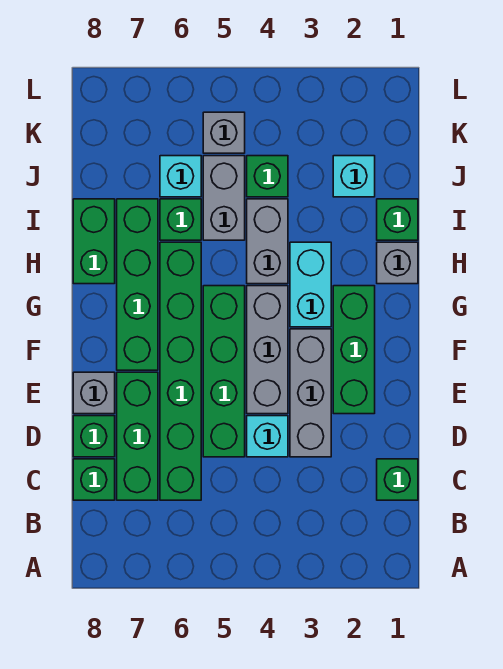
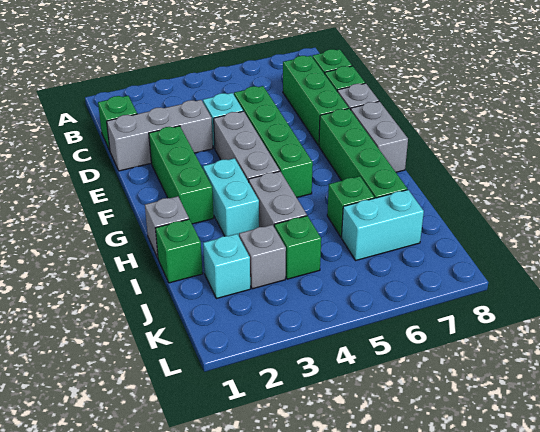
green brick C6:H6 level 1 -> none
grey brick D3:F3 level 1 -> grey brick D1:D3 level 1
green brick H8:I8 level 1 -> none
grey brick I5:J5 level 1 -> grey brick F8:G8 level 1
cyan brick J6 level 1 -> cyan brick J6:J7 level 1
grey brick K5 level 1 -> grey brick J3 level 1

